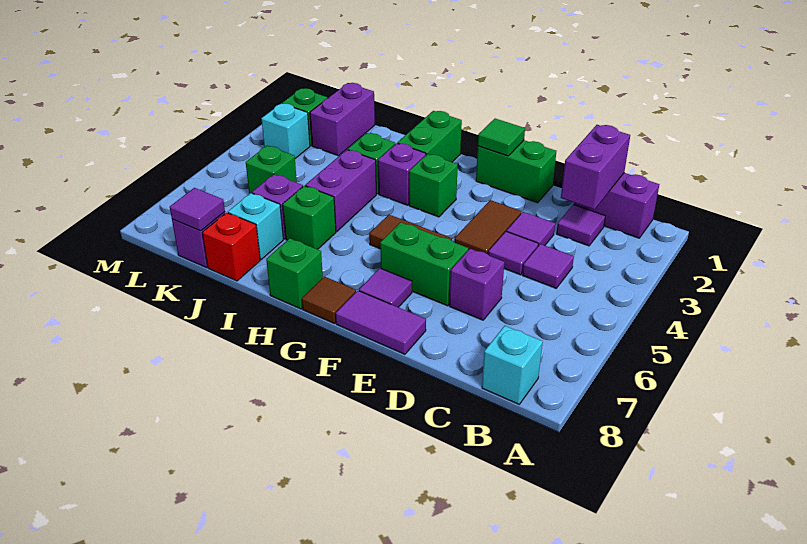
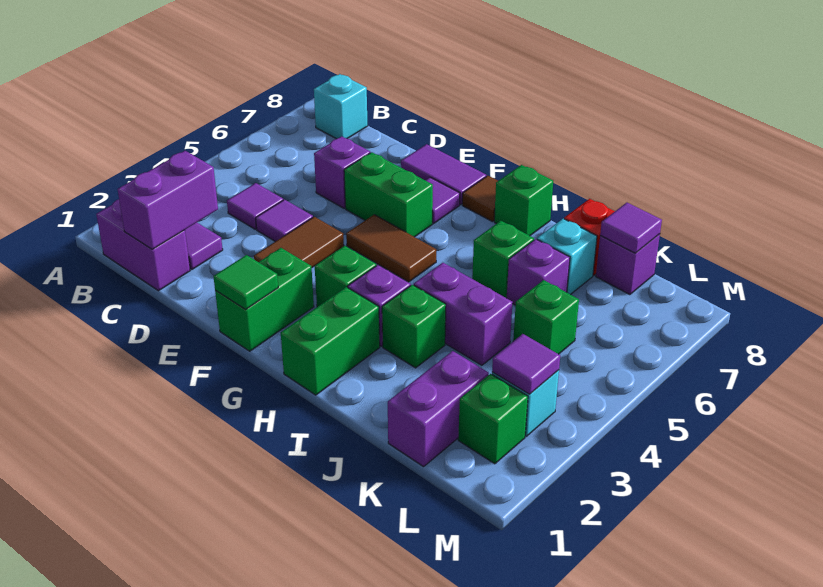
purple tile D3 level 1 -> purple tile L3 level 2
green brick E1:F1 level 1 -> green brick F1:F2 level 1
purple brick I4:I5 level 1 -> purple brick I4:J4 level 1

